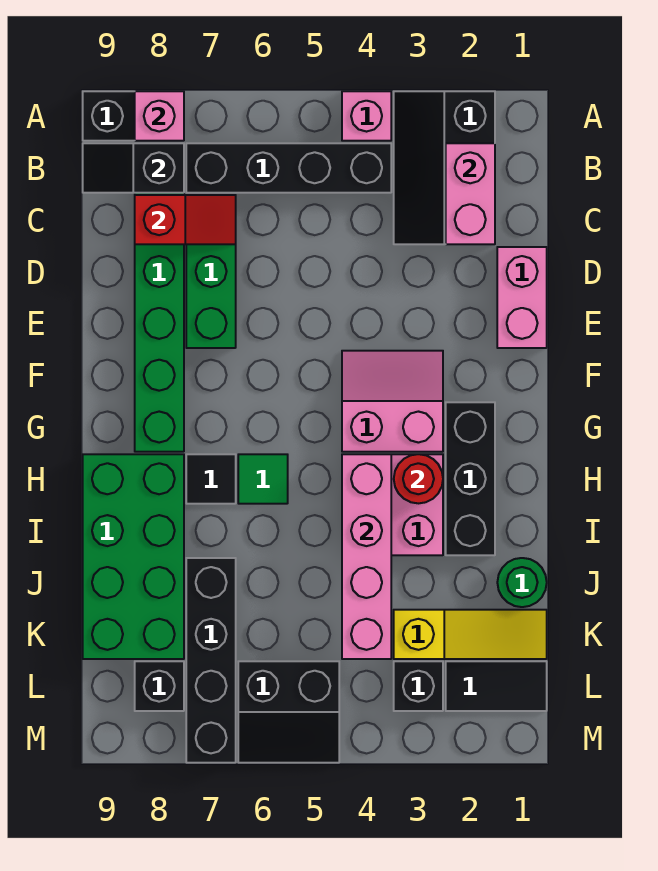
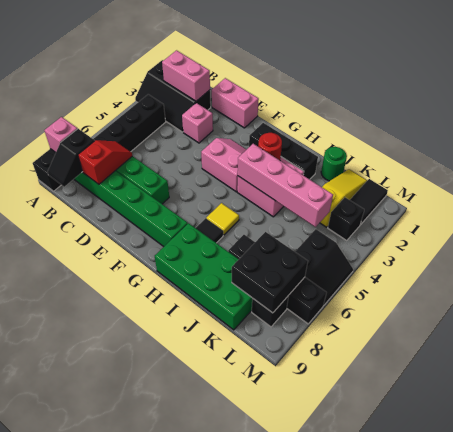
pink brick A4 level 1 -> pink brick D3 level 1
pink slope F3:G4 level 1 top G -> pink slope F3:G4 level 1 top 4
green tile H6 level 1 -> yellow tile H6 level 1
none -> black brick K7:L8 level 2

